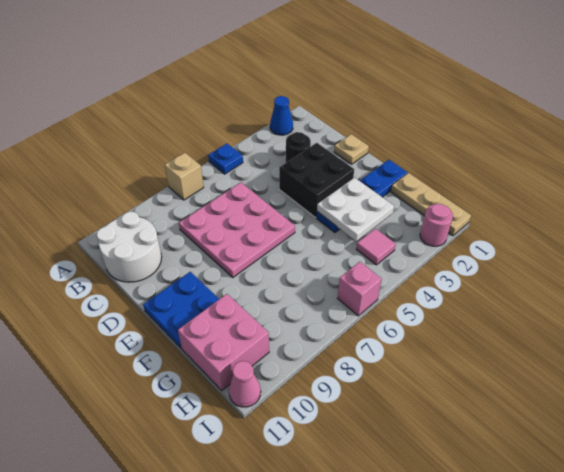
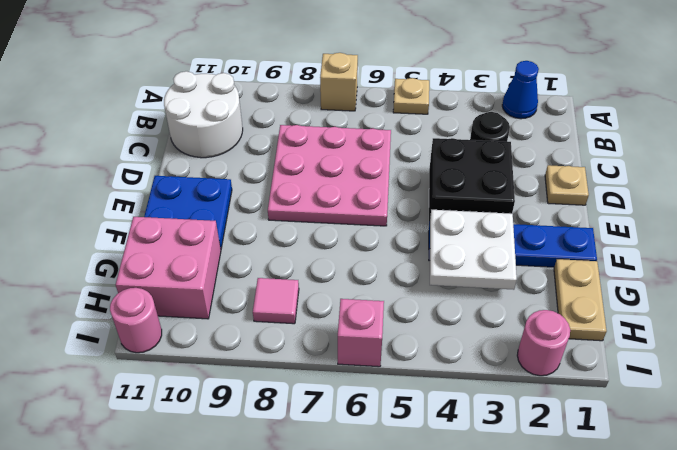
blue plate A5 level 1 -> tan plate A5 level 1
tan plate G1:I1 level 1 -> tan plate G1:H1 level 1
pink tile H4 level 1 -> pink tile H8 level 1
pink cone I11 level 1 -> pink round brick I11 level 1

